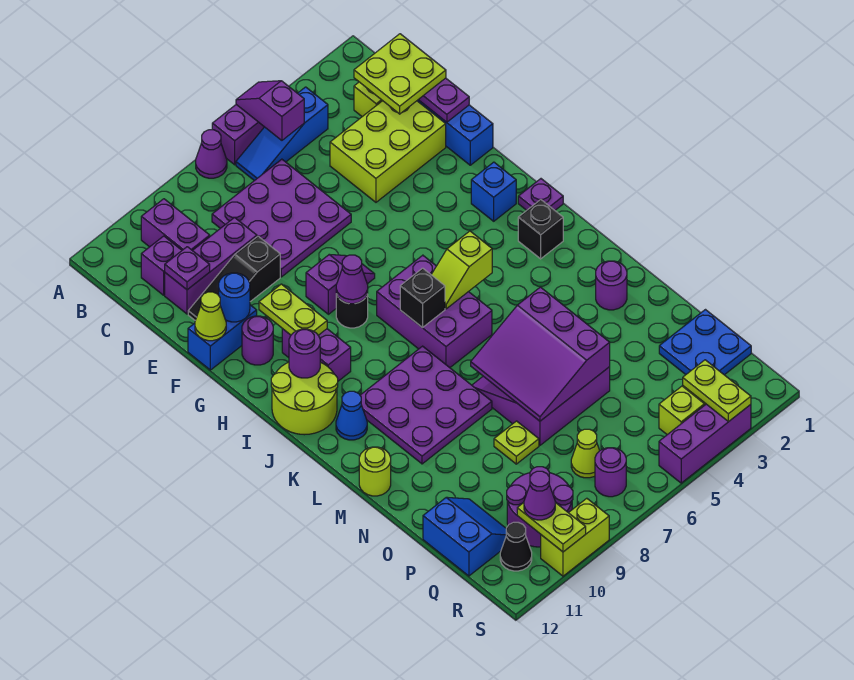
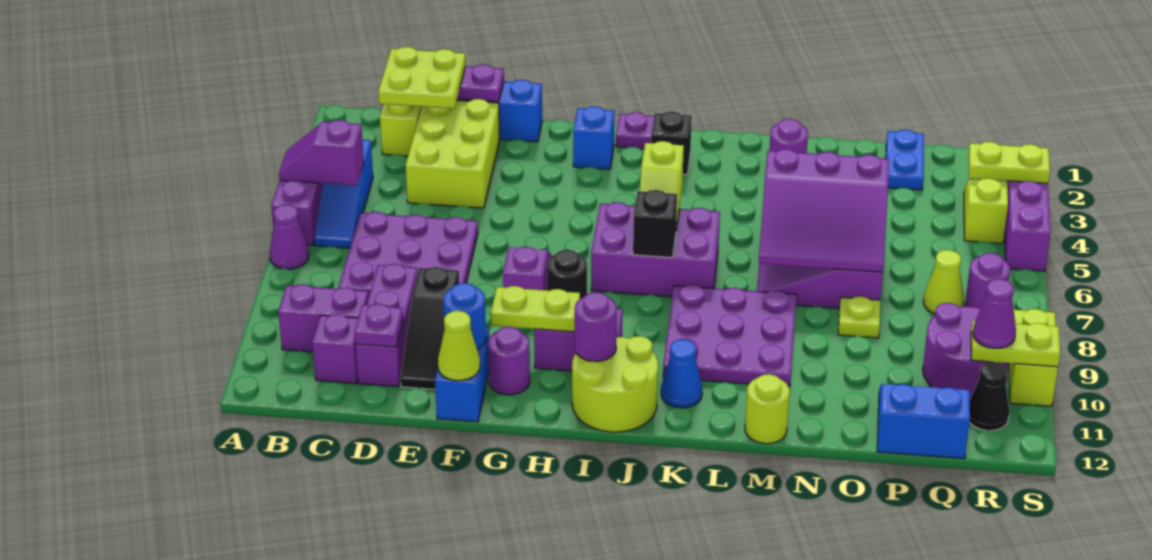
purple cone H8 level 2 -> none
blue plate P1:Q2 level 1 -> blue plate P1:P2 level 1

